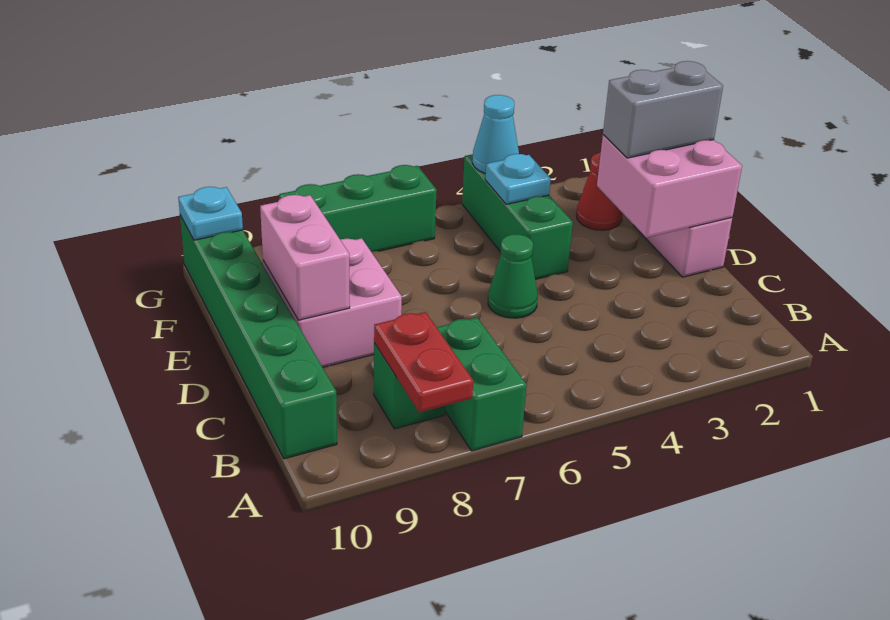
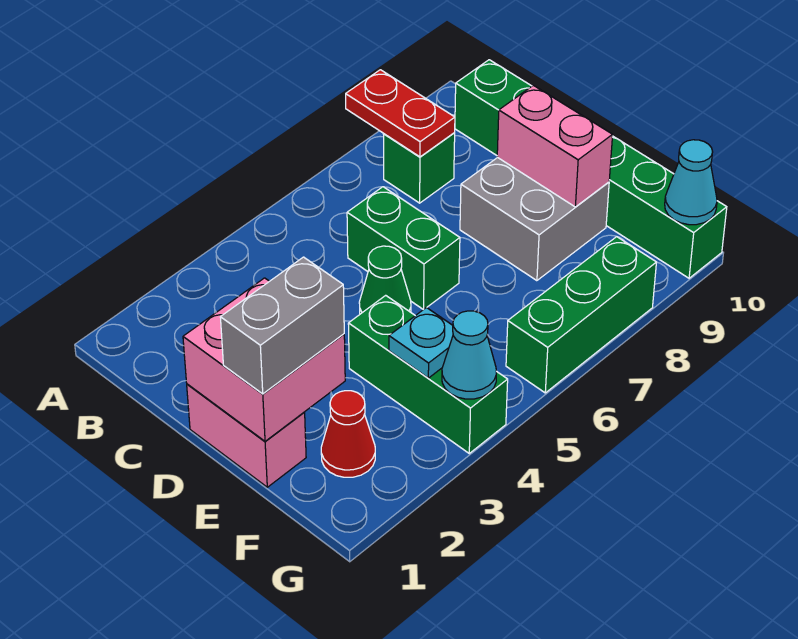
green brick A7:B7 level 1 -> green brick C6:D6 level 1
pink brick D8:E9 level 1 -> grey brick D8:E9 level 1
cyan plate G10 level 2 -> cyan cone G10 level 2

